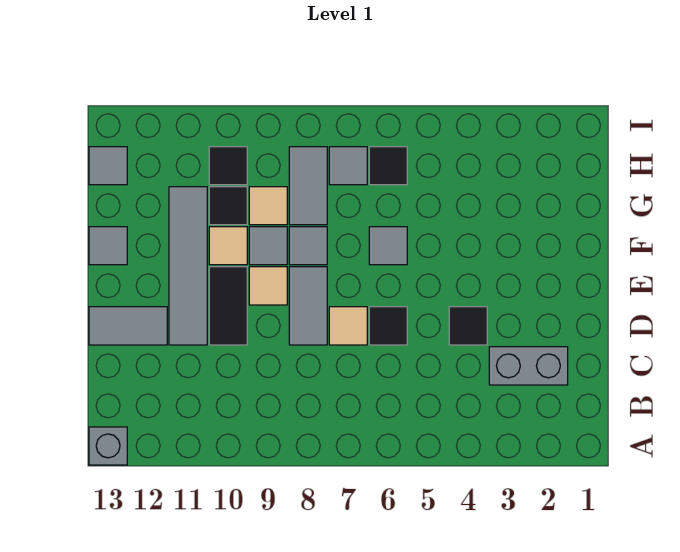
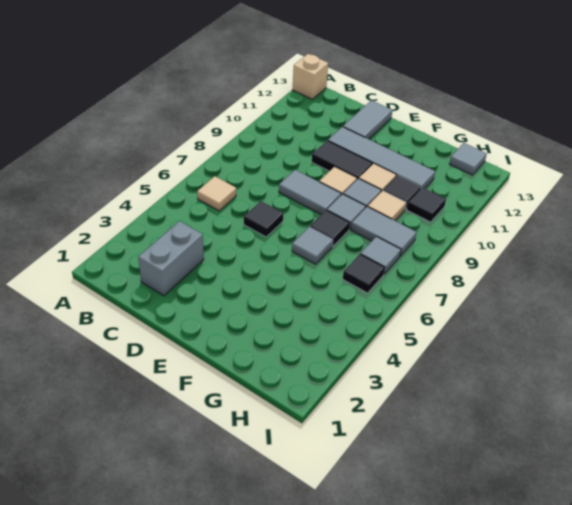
grey brick A13 level 1 -> tan brick A13 level 1
black tile D4 level 1 -> black tile F7 level 1
tan tile D7 level 1 -> tan tile B6 level 1
grey tile F13 level 1 -> none

